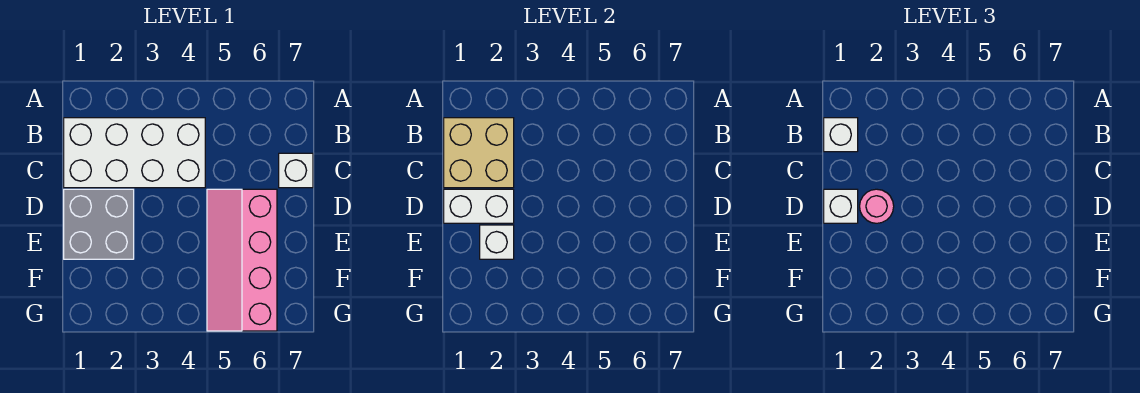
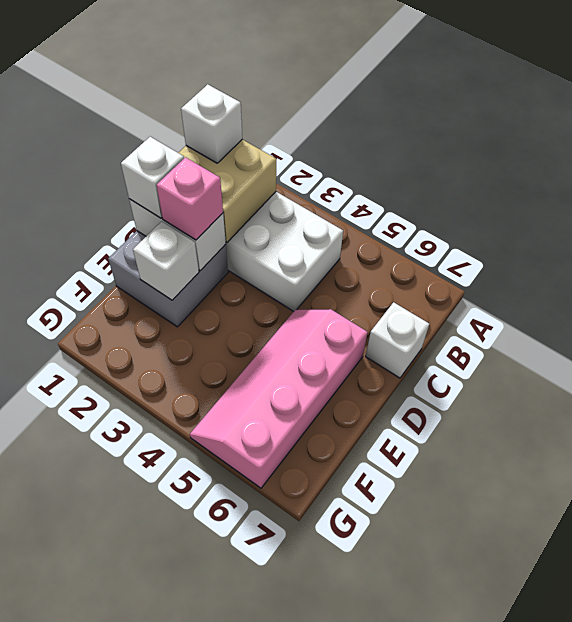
pink round brick D2 level 3 -> pink brick D2 level 3

